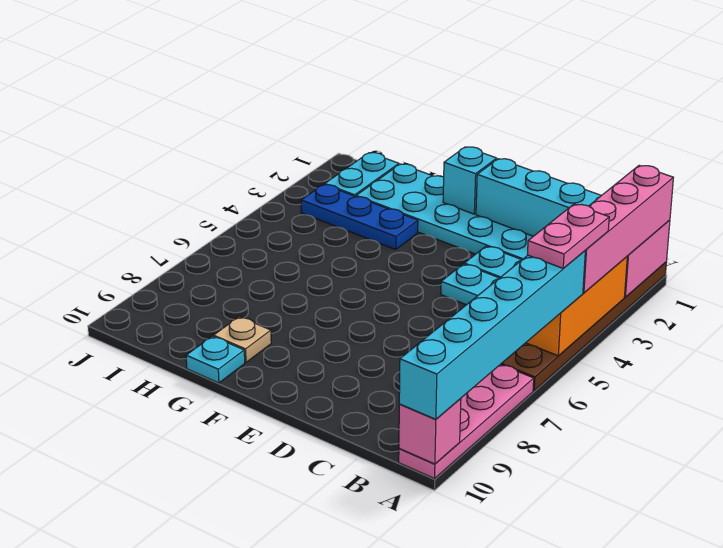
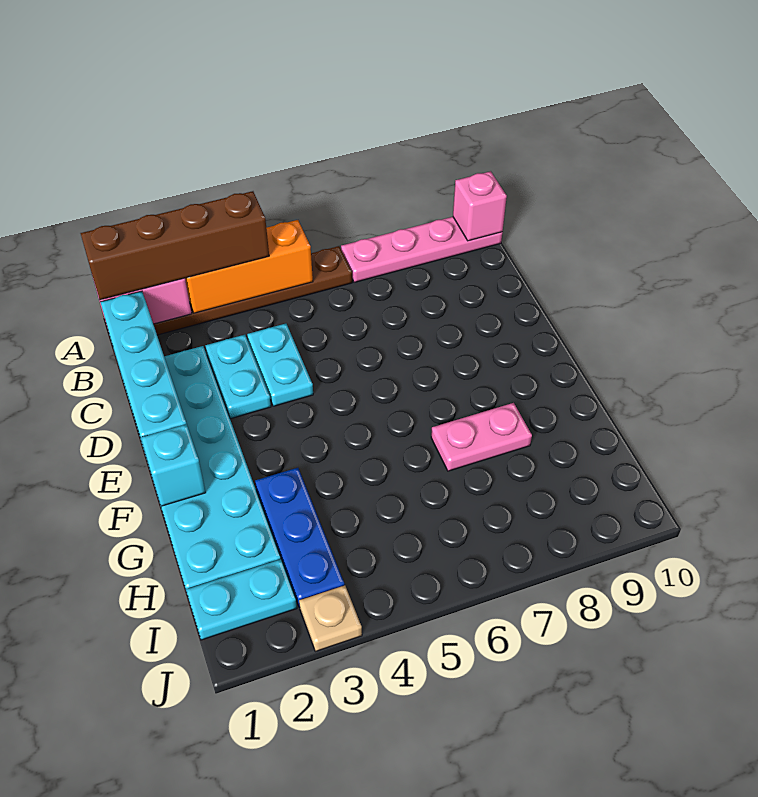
pink brick A1:A4 level 3 -> brown brick A1:A4 level 3
pink plate A4:A5 level 4 -> pink plate G7:G8 level 1
cyan brick A5:A10 level 3 -> none
tan plate G9 level 1 -> tan plate J3 level 1
cyan plate G10 level 1 -> none

